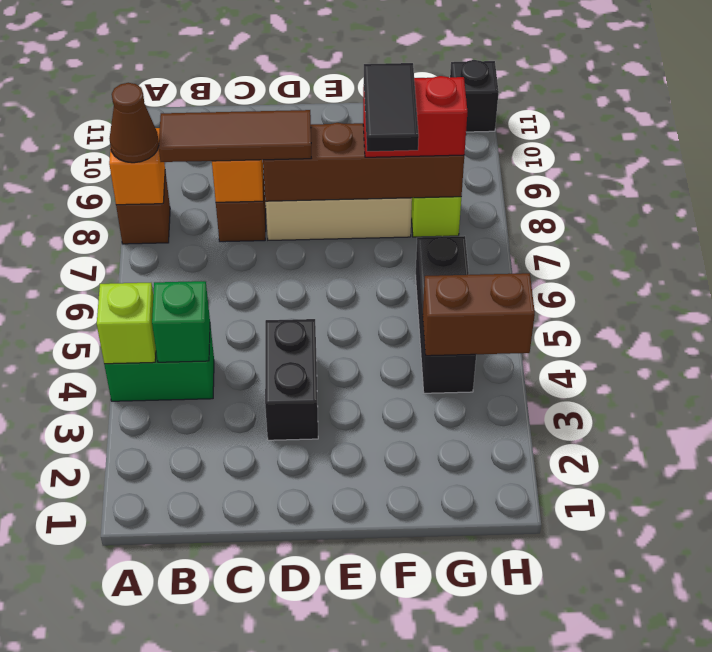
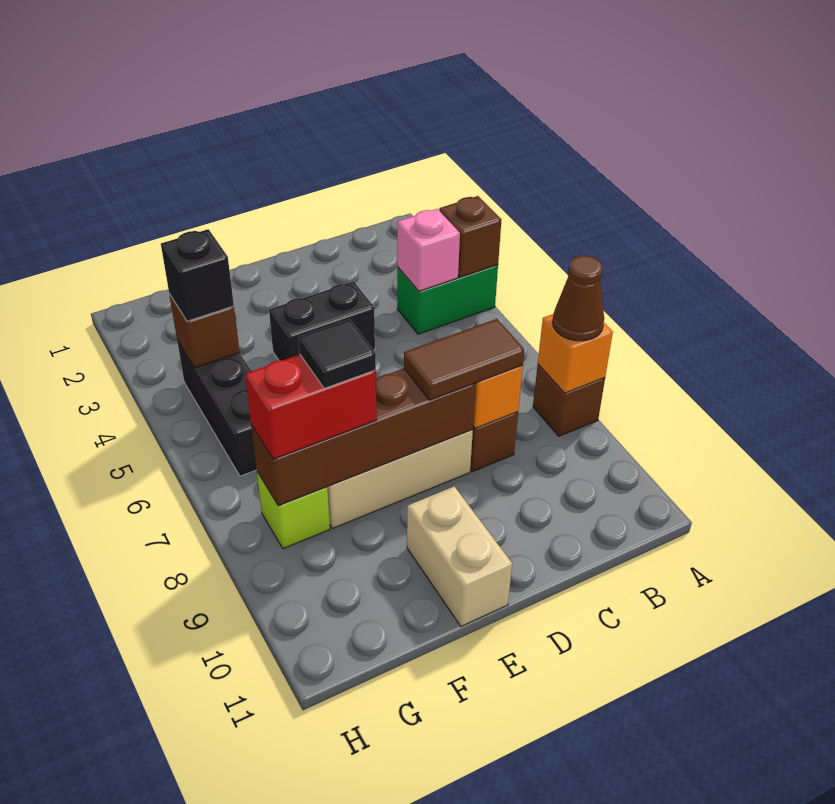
lime brick A4 level 2 -> brown brick A4 level 2
green brick B4 level 2 -> pink brick B4 level 2
brown tile B8:D8 level 3 -> brown tile C8:D8 level 3
black brick D3:D4 level 1 -> black brick D4:E4 level 1
none -> tan brick E10:E11 level 1
black tile F7:F8 level 4 -> black tile F8 level 4
brown brick G4:H4 level 2 -> brown brick G4 level 2
black brick H11 level 1 -> black brick G4 level 3

